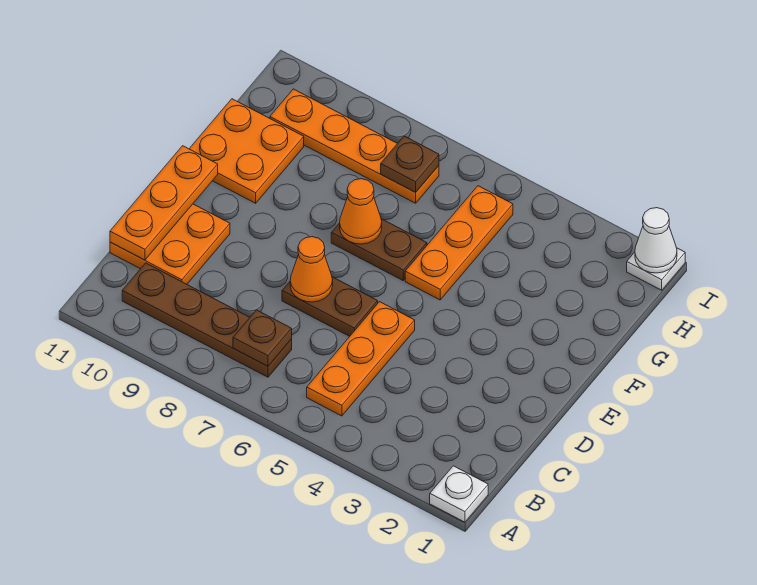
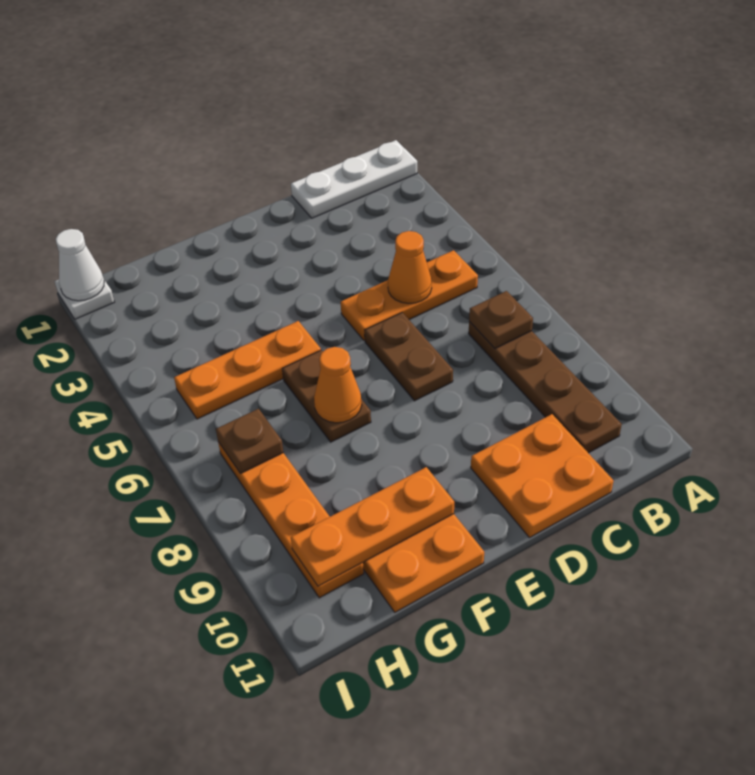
white plate A1 level 1 -> white plate A1:C1 level 1
orange plate C11:E11 level 2 -> orange plate F10:H10 level 2
orange cone D7 level 2 -> orange cone C5 level 2

